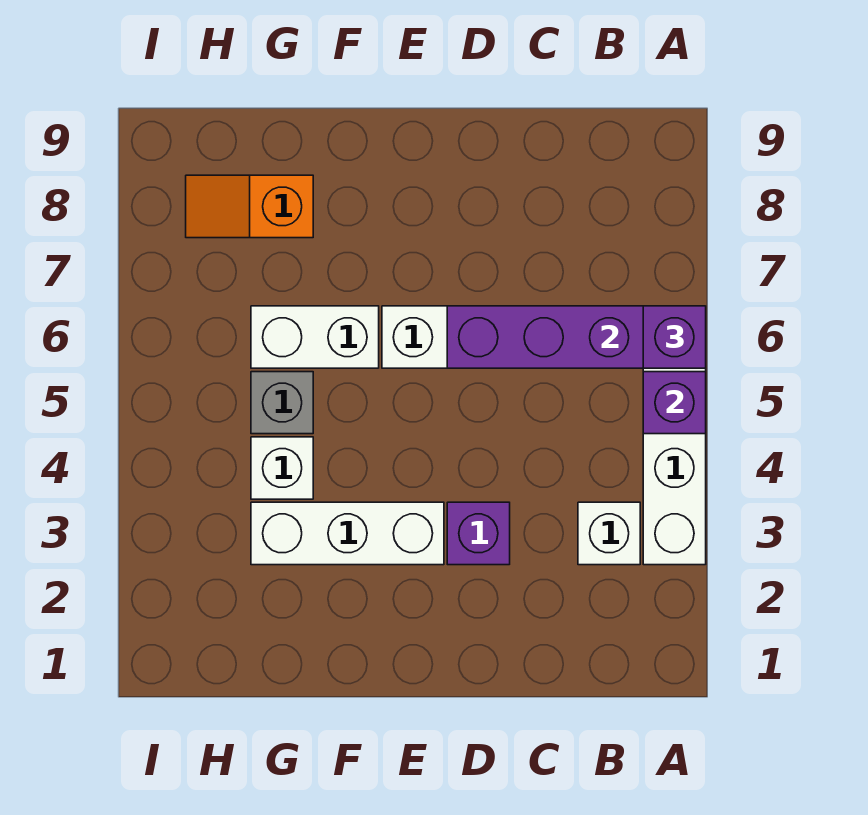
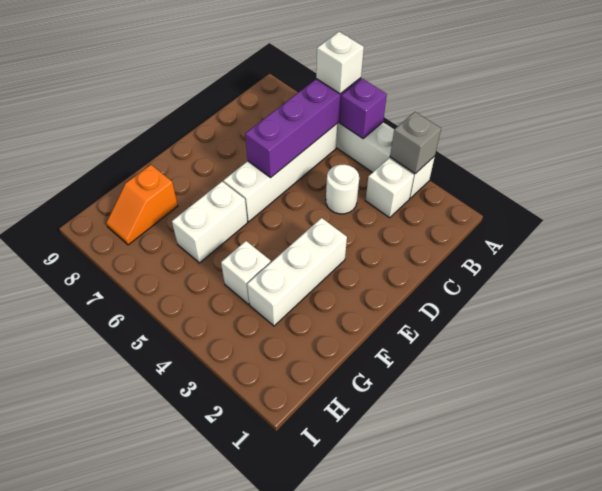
purple brick A6 level 3 -> white brick A6 level 3
none -> white round brick C4 level 1
purple brick D3 level 1 -> none
grey brick G5 level 1 -> grey brick A3 level 2

